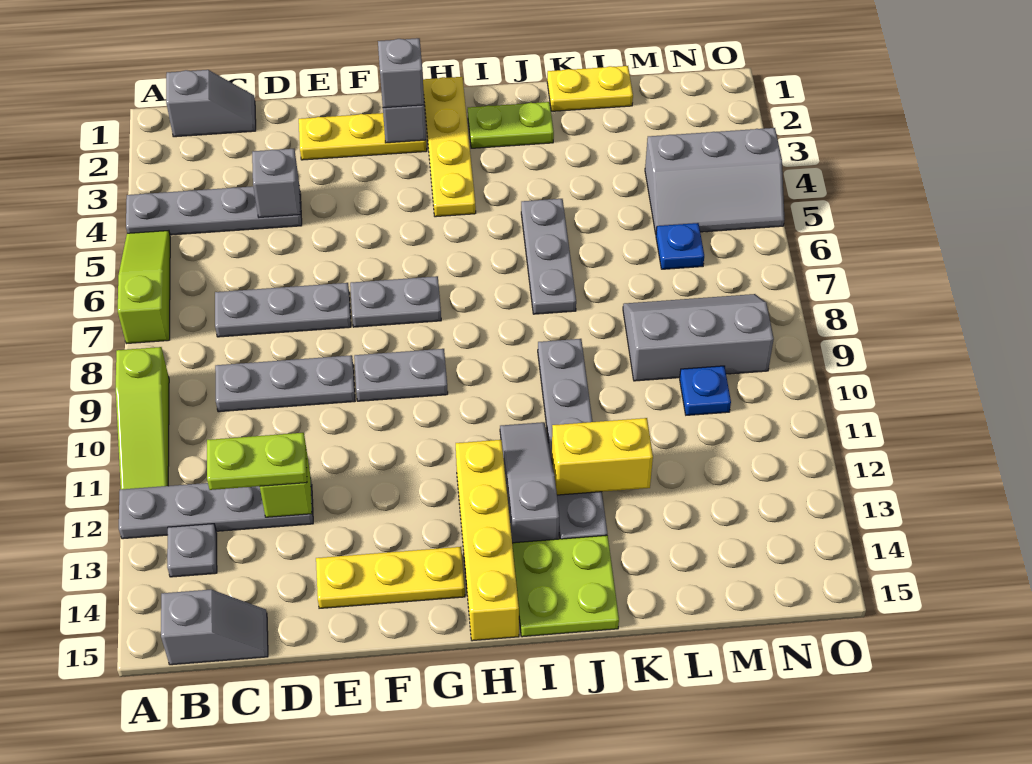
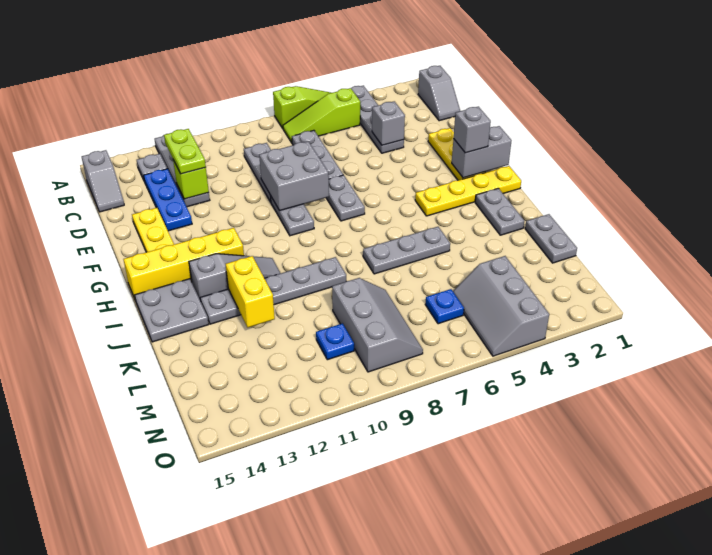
lime slope A9:A11 level 1 top 9 -> lime slope B5:B7 level 1 top 5
none -> blue plate C13:E13 level 1
none -> grey brick E8:F9 level 2
lime plate I2:J2 level 1 -> grey plate I2:J2 level 1
lime plate I14:J15 level 1 -> grey plate I14:J15 level 1
yellow plate K1:L1 level 1 -> grey plate K1:L1 level 1

